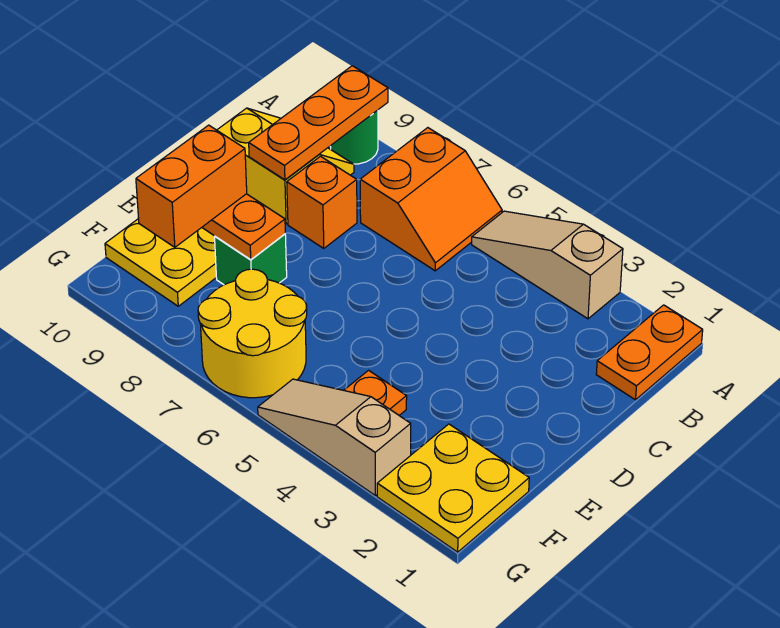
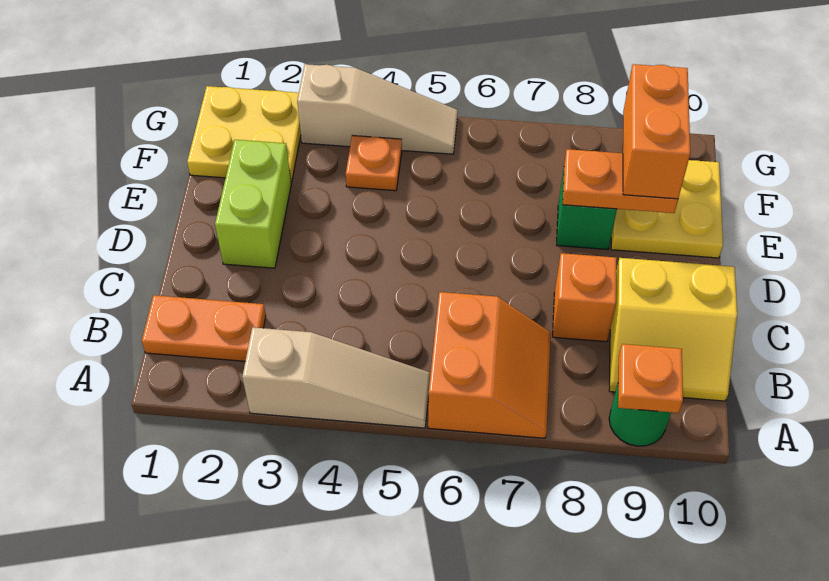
orange plate A1:B1 level 1 -> orange plate B1:B2 level 1
orange slope A6:B7 level 1 top 7 -> orange slope A6:B7 level 1 top 6
orange plate A9:C9 level 2 -> orange plate A9 level 2
none -> lime brick D2:E2 level 1
yellow round brick F6:G7 level 1 -> none

